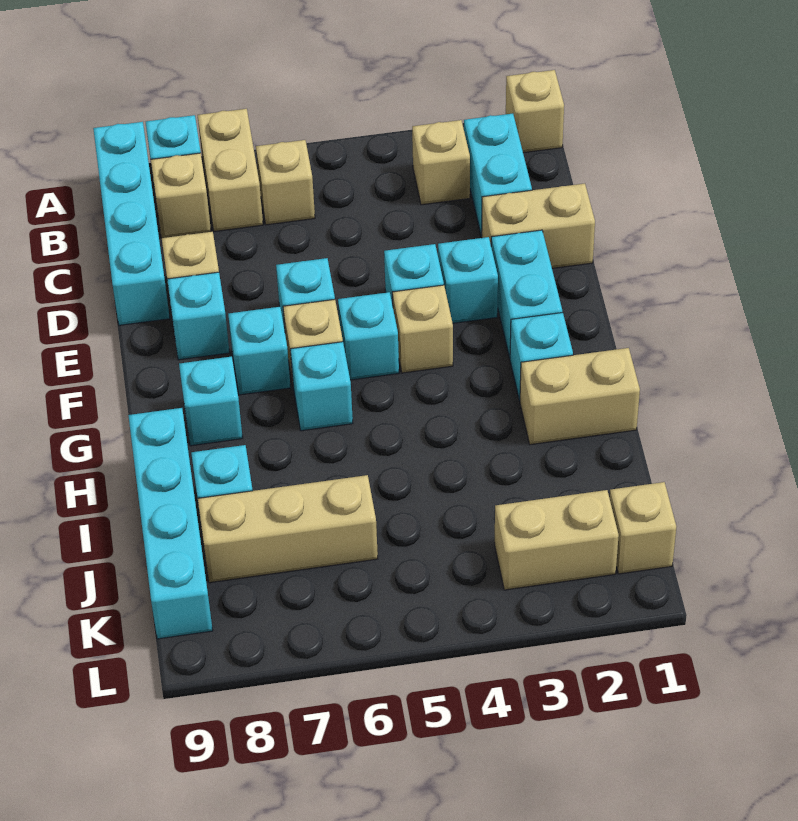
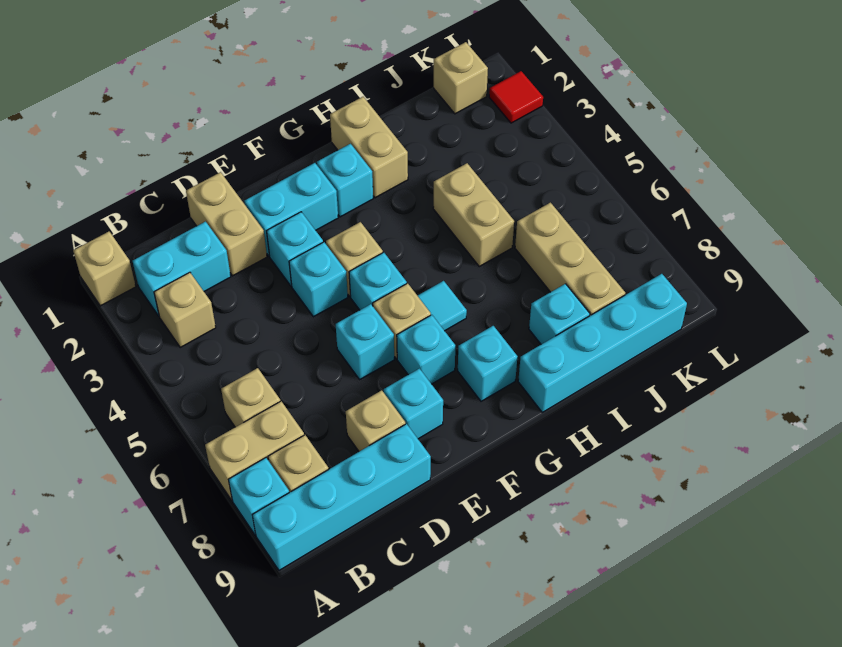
cyan brick G6 level 1 -> cyan tile G6 level 1
tan brick K2:K3 level 1 -> tan brick I4:I5 level 1
none -> red tile L2 level 1

